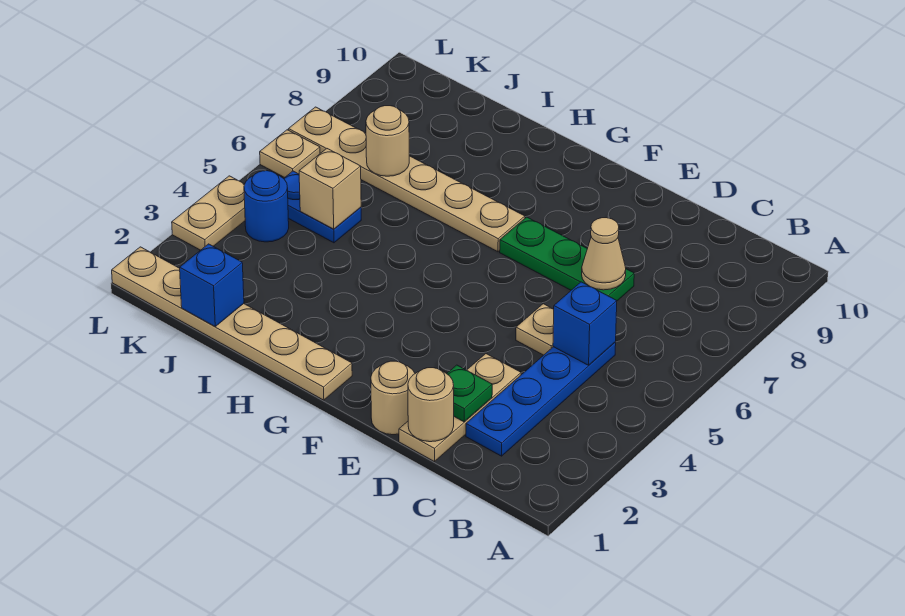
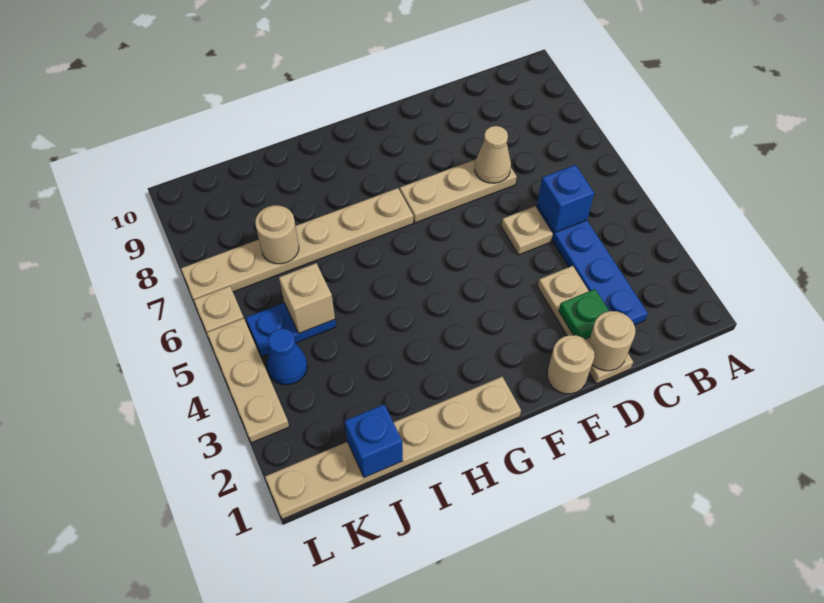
green plate D7:F7 level 1 -> tan plate D7:F7 level 1
blue round brick K4 level 1 -> blue cone K4 level 1
tan plate L3:L4 level 1 -> tan plate L3:L5 level 1

